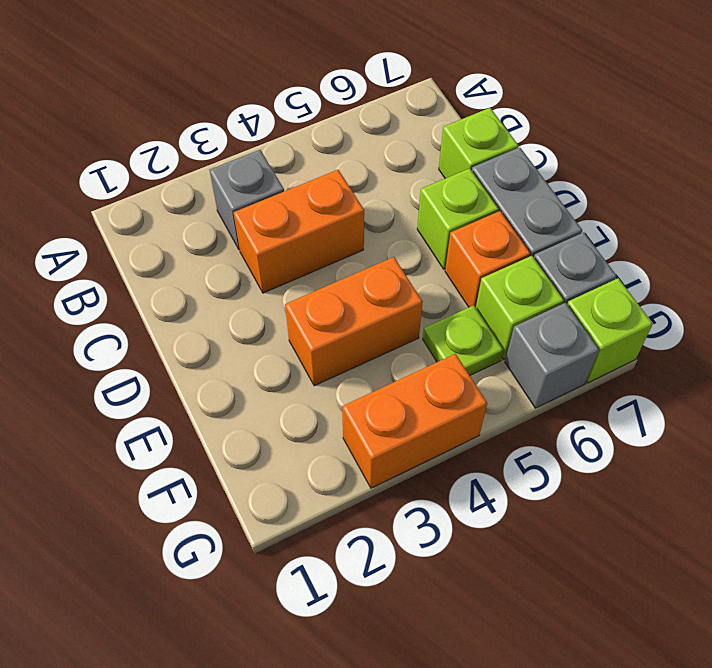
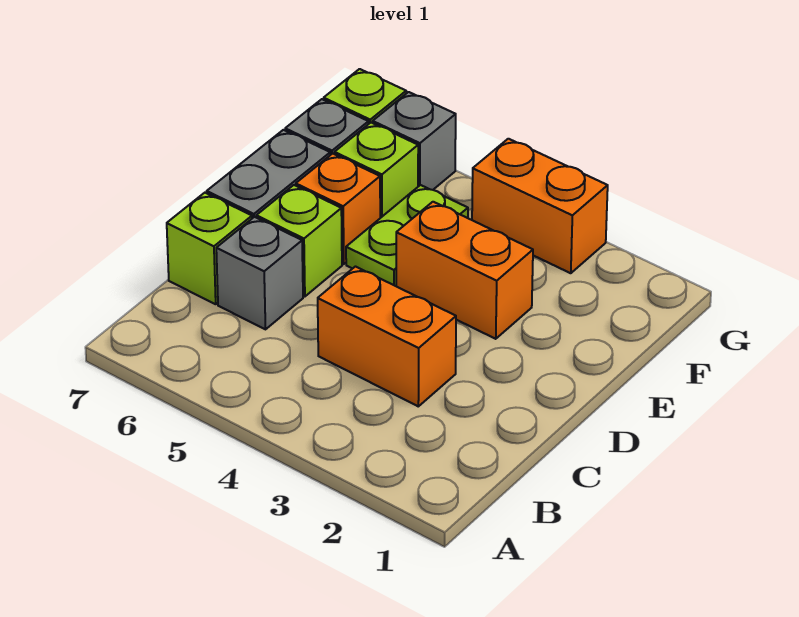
grey brick B3 level 1 -> grey brick C6 level 1
lime plate F5 level 1 -> lime plate E5:F5 level 1

